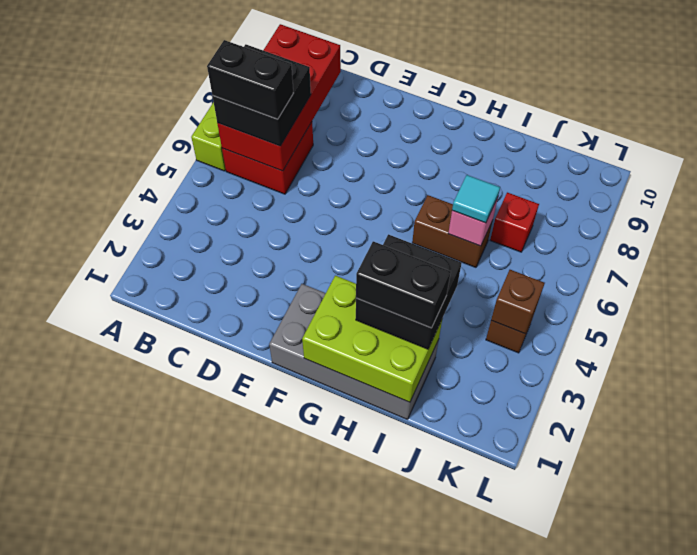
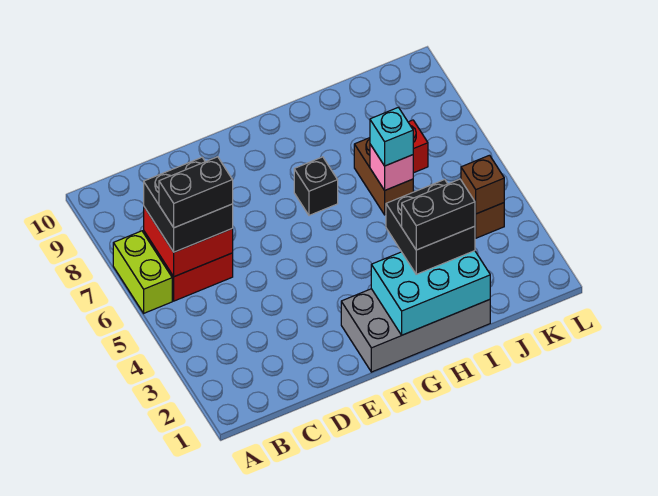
red brick B6:C9 level 2 -> red brick B6:C7 level 2
lime brick G1:I2 level 2 -> cyan brick G1:I2 level 2
none -> black brick G7 level 1
brown brick H6:I6 level 1 -> brown brick I6:I7 level 1
cyan tile I6 level 3 -> cyan brick I6 level 3

